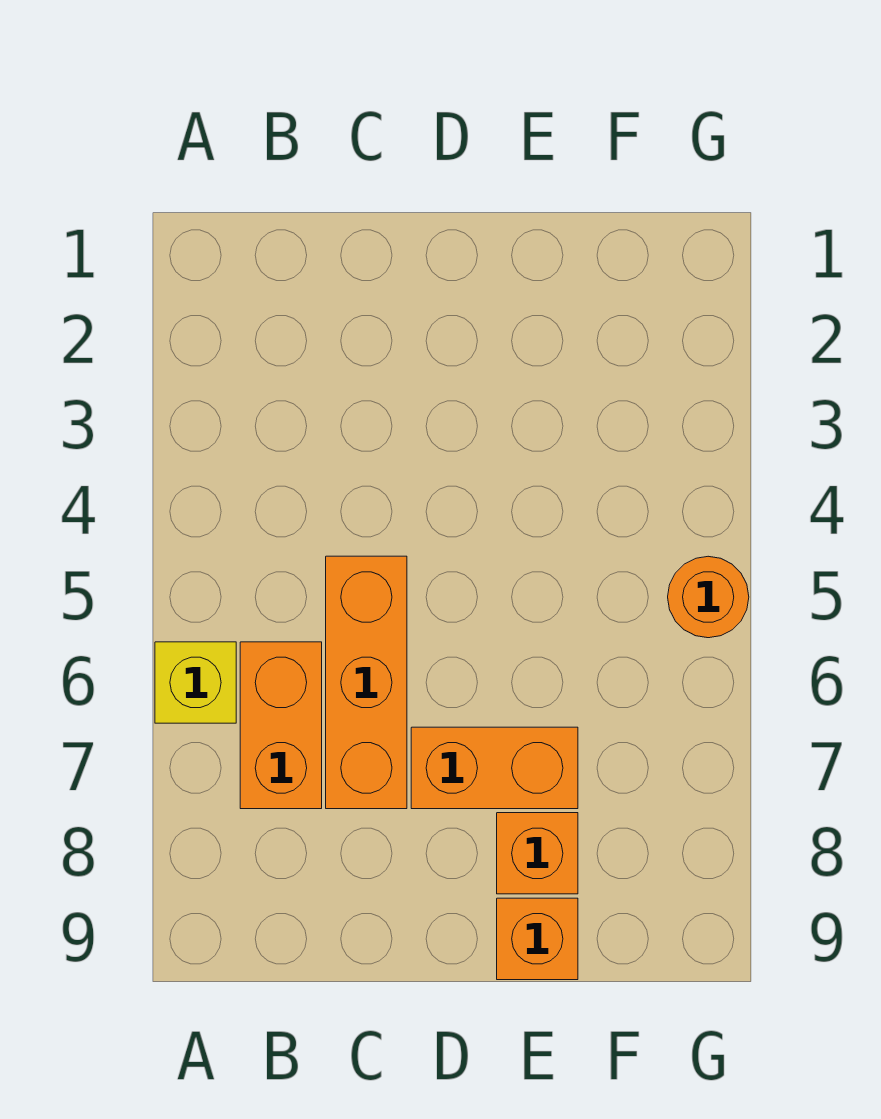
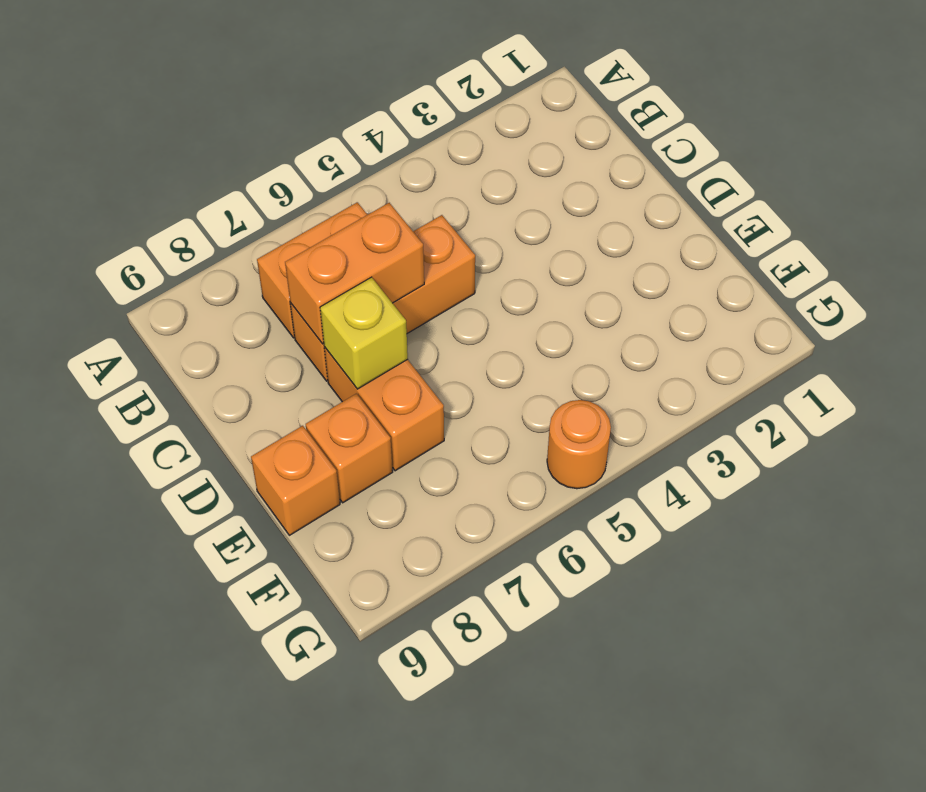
yellow brick A6 level 1 -> yellow brick D7 level 2
none -> orange brick C6:C7 level 2

